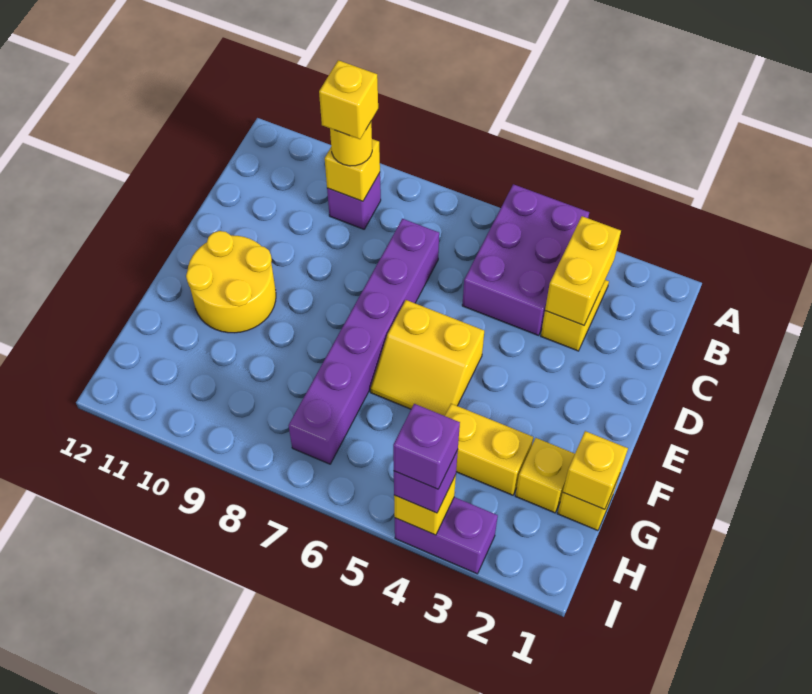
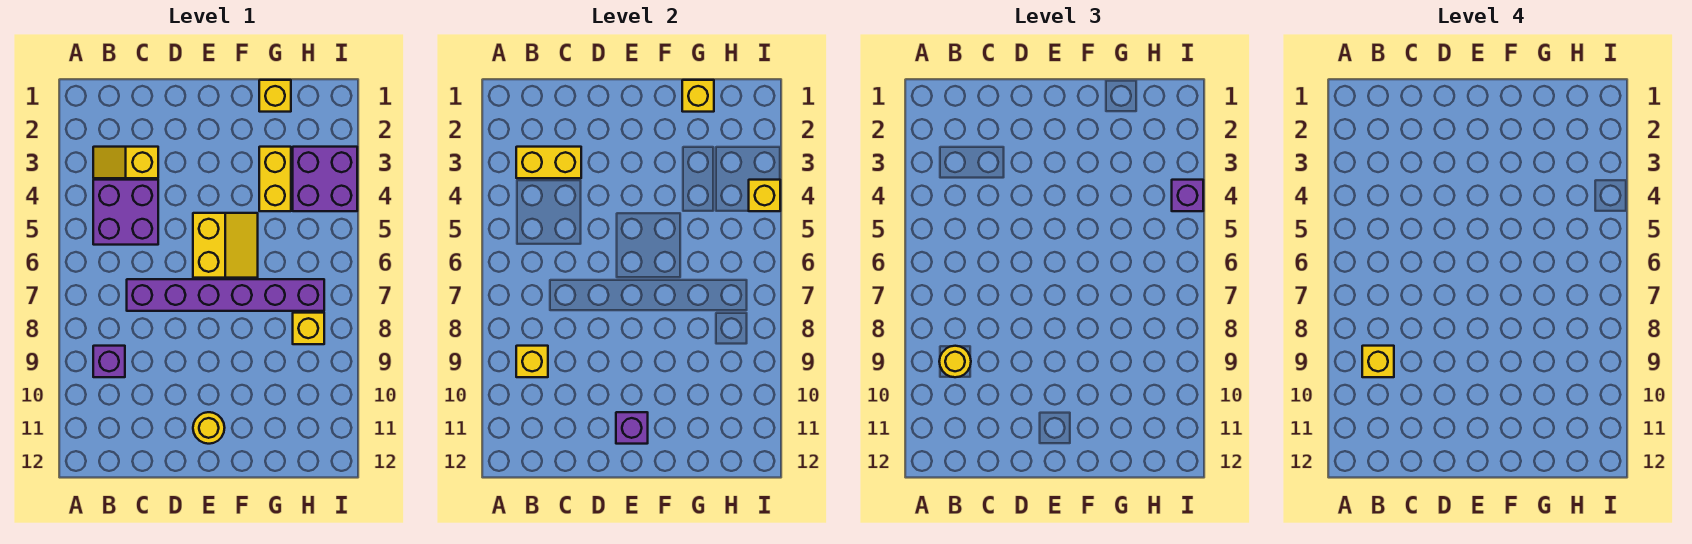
purple brick A4:C5 level 1 -> purple brick B4:C5 level 1
yellow round brick E10:F11 level 1 -> yellow round brick E11 level 1
yellow brick G2 level 1 -> yellow brick H8 level 1
purple brick I3:I4 level 1 -> purple brick H3:I4 level 1
purple brick I4 level 4 -> purple brick E11 level 2

